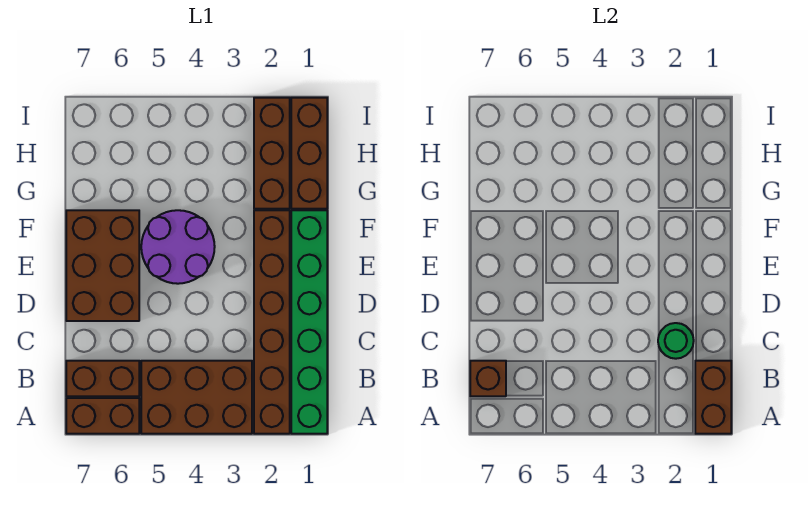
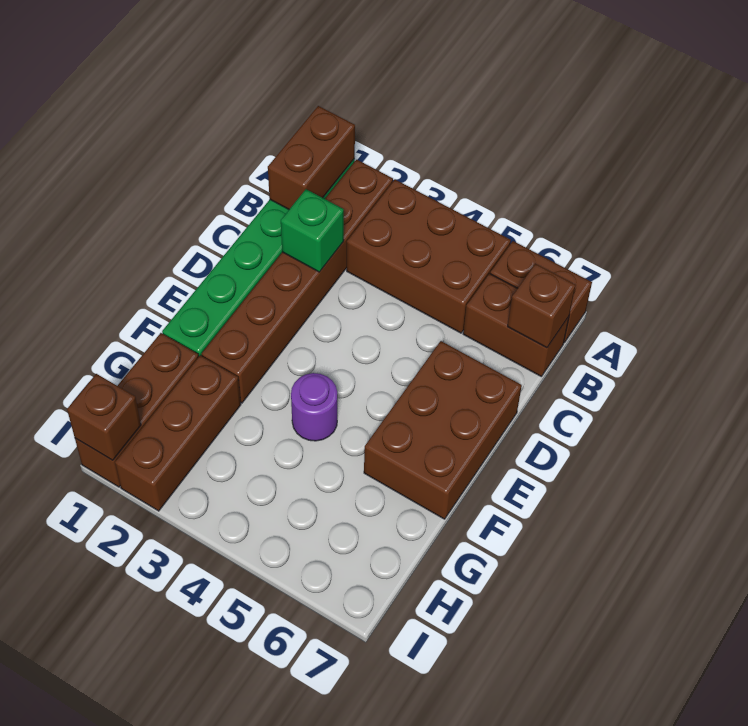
green round brick C2 level 2 -> green brick C2 level 2
purple round brick E4:F5 level 1 -> purple round brick F4 level 1
none -> brown brick I1 level 2

